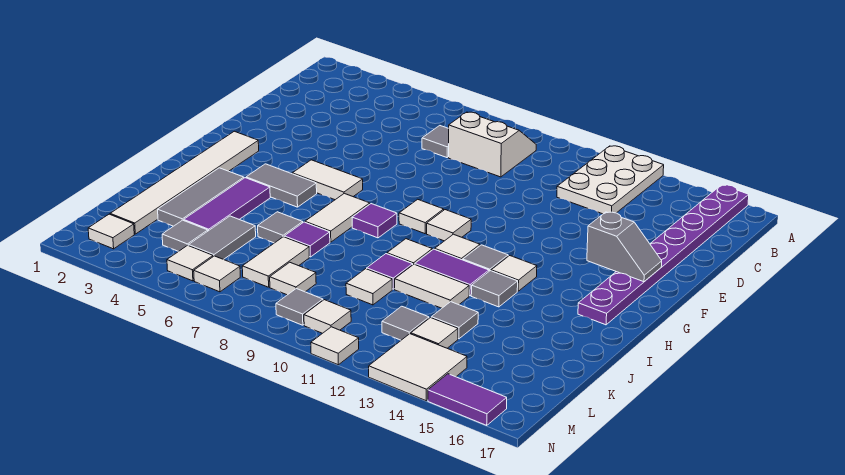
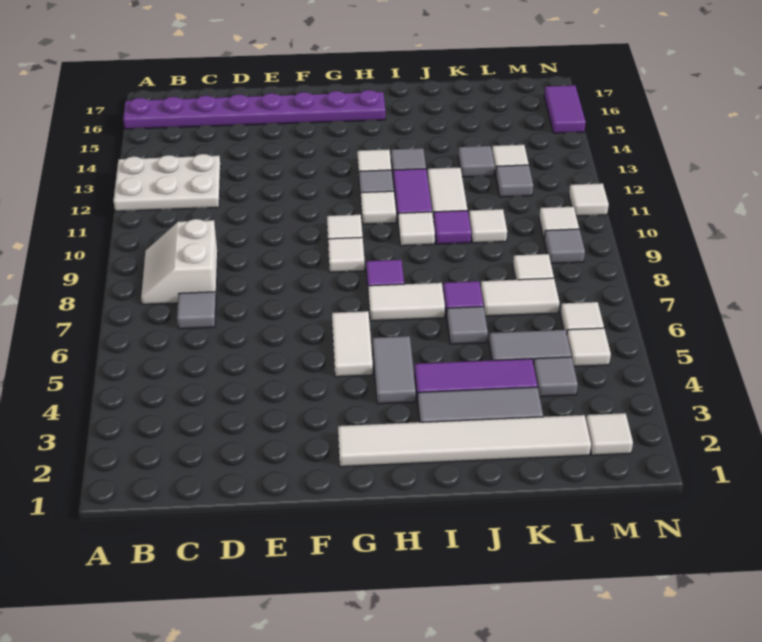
grey slope F15:F16 level 2 top 15 -> none
white tile M13:N14 level 1 -> none

